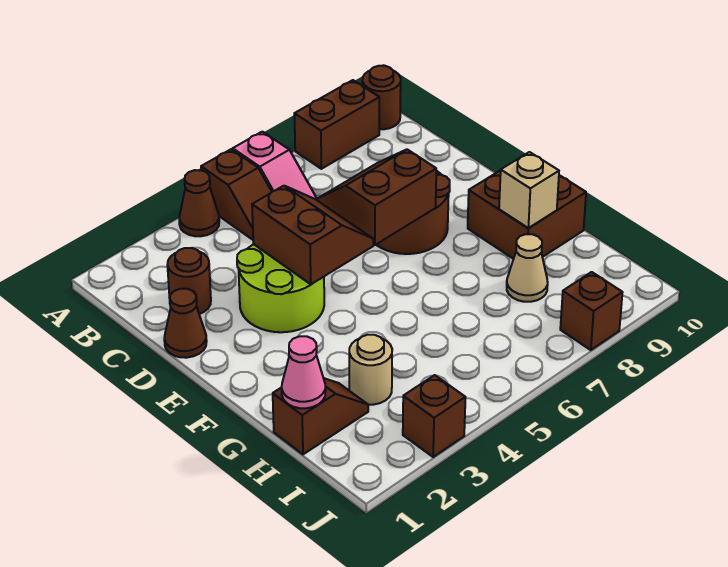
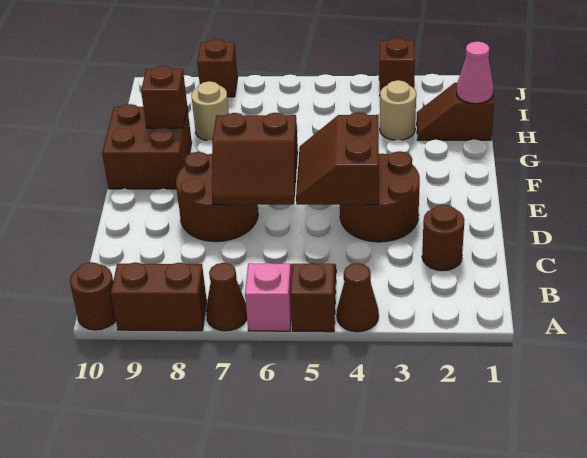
brown cone D1 level 1 -> brown cone A7 level 1
lime round brick D3:E4 level 1 -> brown round brick D3:E4 level 1
tan brick G9 level 2 -> brown brick G9 level 2
tan cone H8 level 1 -> tan round brick H8 level 1

